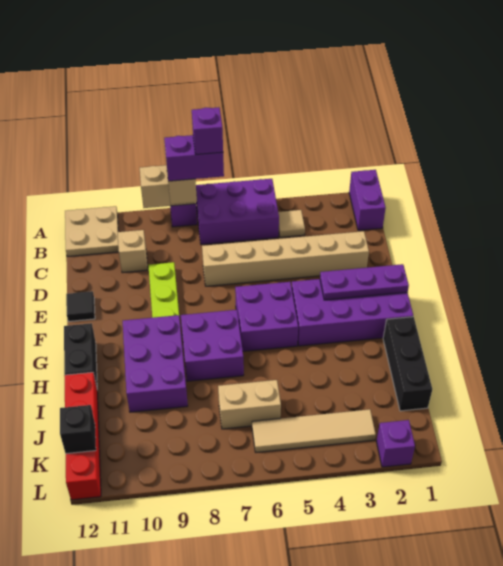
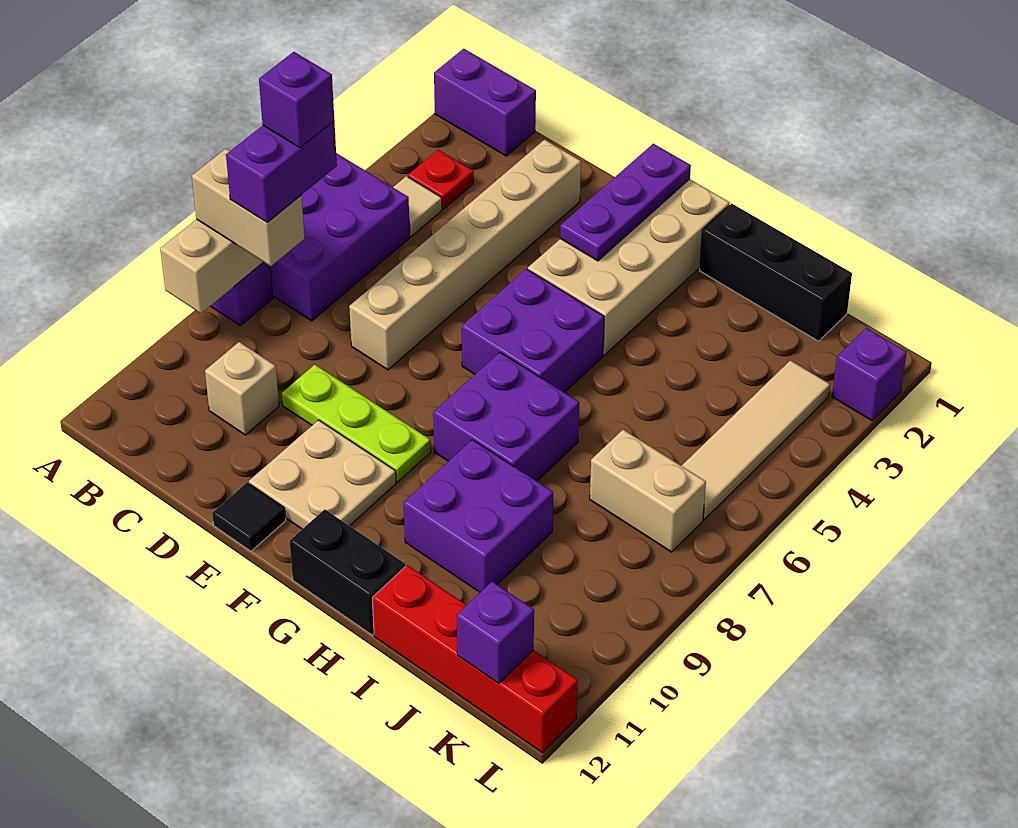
tan plate A11:B12 level 1 -> tan plate E10:F11 level 1
none -> red plate B3 level 1
purple brick F1:G4 level 1 -> tan brick F1:G4 level 1
purple brick G9:I10 level 1 -> purple brick H9:I10 level 1
tan brick J6:J7 level 1 -> tan brick J7:K7 level 1
black brick K12 level 2 -> purple brick K12 level 2

